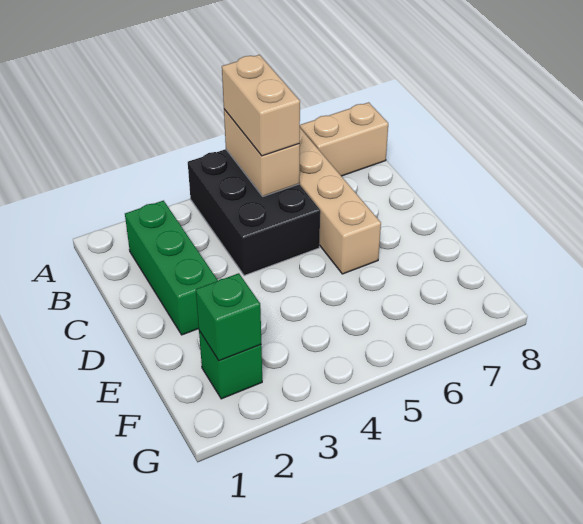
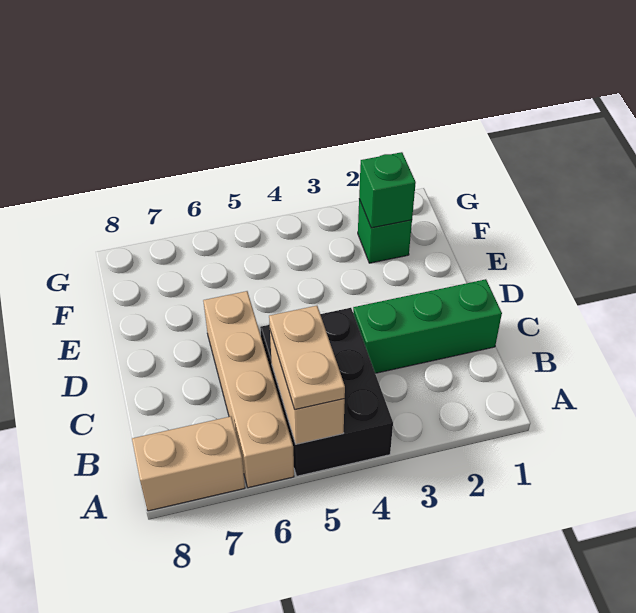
tan brick A5:B5 level 3 -> tan plate A5:B5 level 3
green brick B2:D2 level 1 -> green brick C1:C3 level 1

